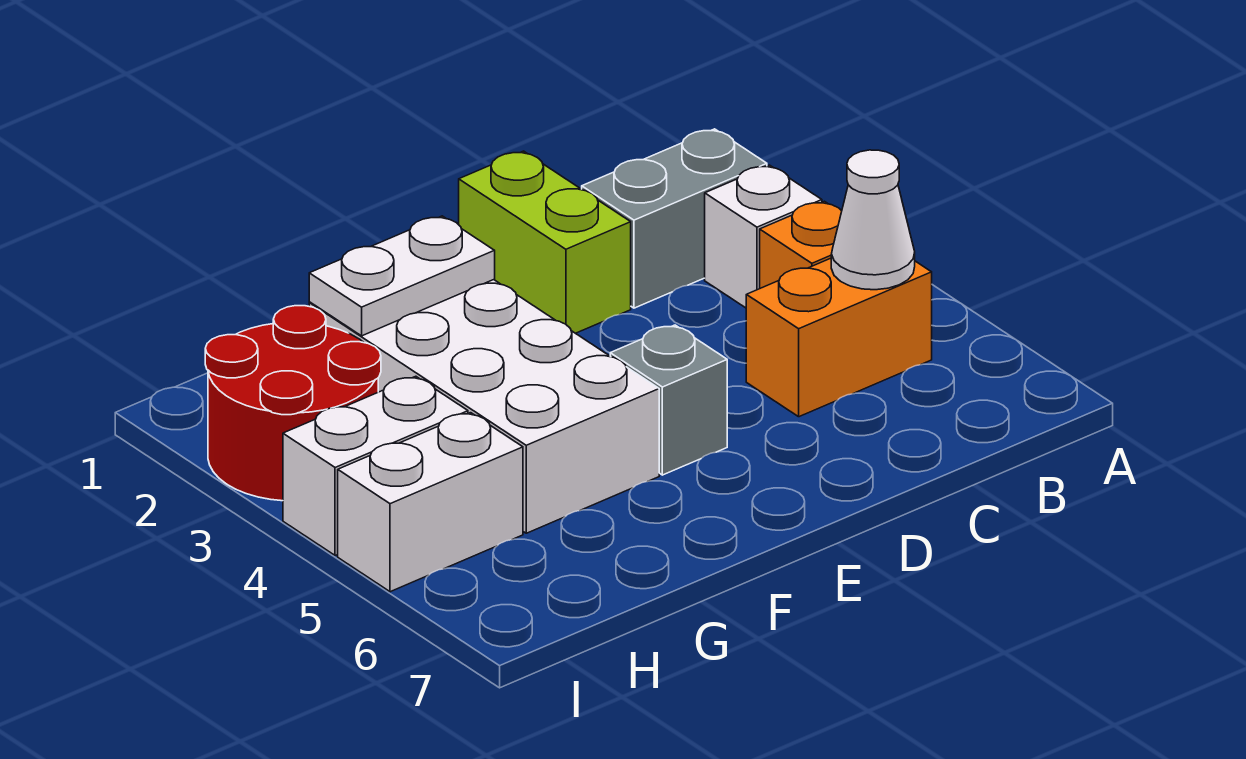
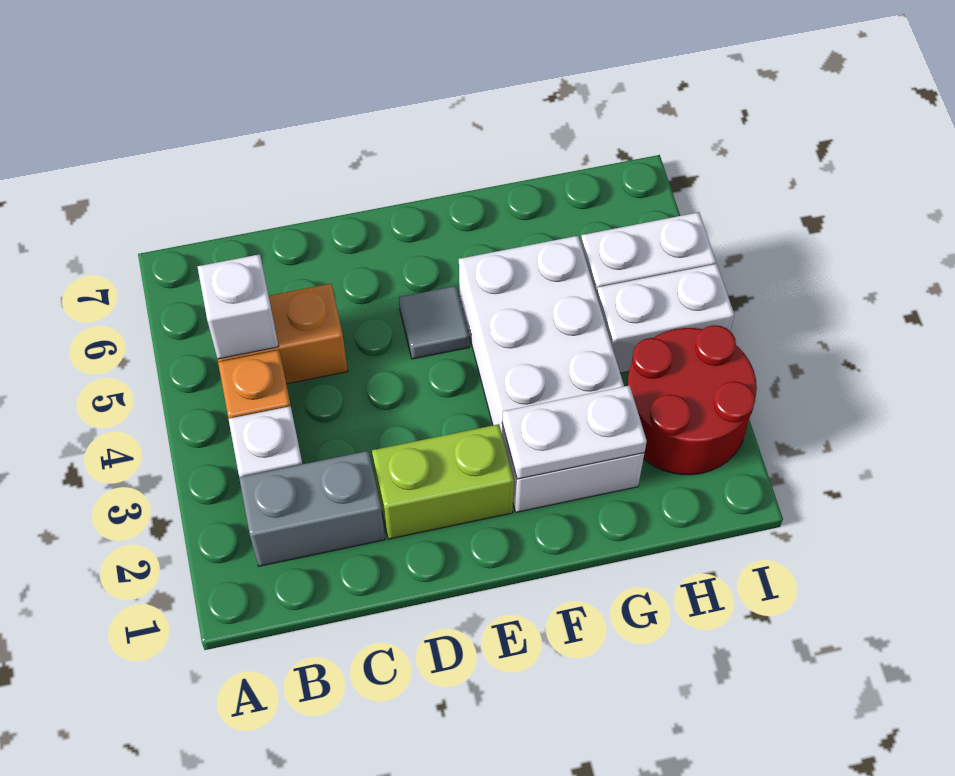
white cone B5 level 2 -> white brick B5 level 2
lime brick D1:D2 level 1 -> lime brick D2:E2 level 1
grey brick E5 level 1 -> grey tile E5 level 1

